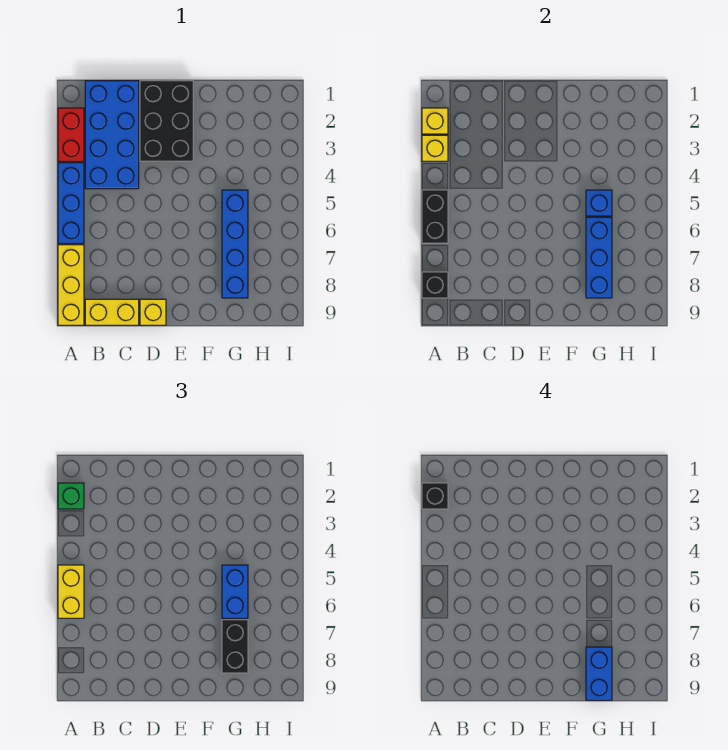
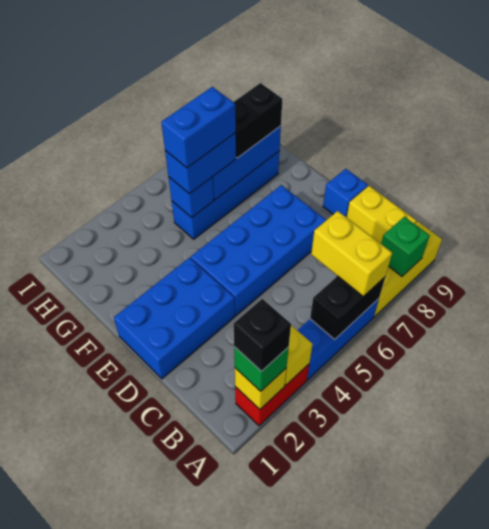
yellow brick A5:A6 level 3 -> yellow brick A6:B6 level 3
black brick A8 level 2 -> green brick A8 level 2
blue brick B1:C4 level 1 -> blue brick D4:E7 level 1
black brick D1:E3 level 1 -> blue brick D1:E3 level 1
yellow brick D9 level 1 -> blue brick D9 level 1
blue brick G8:G9 level 4 -> blue brick G5:G6 level 4

